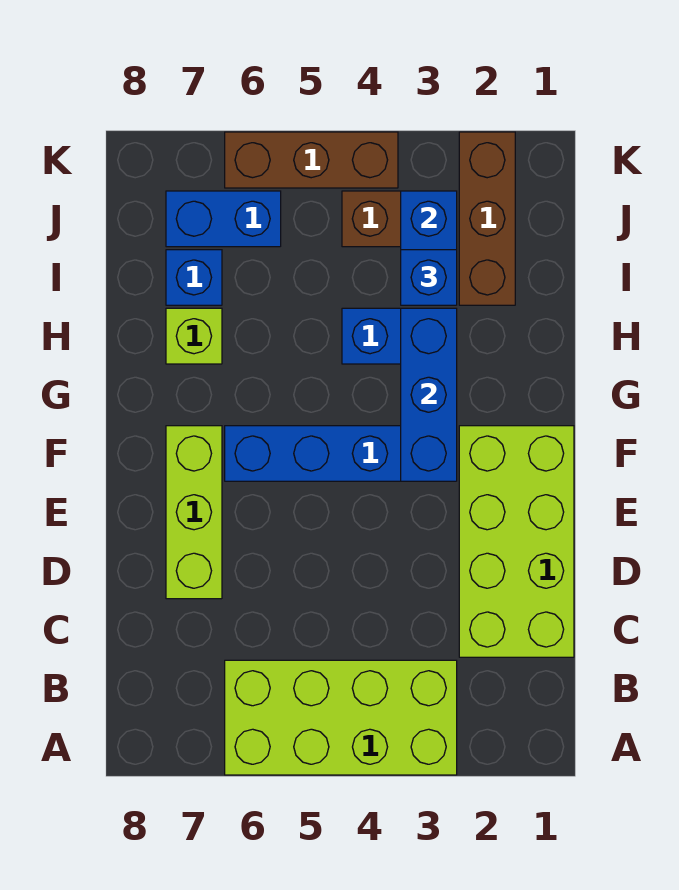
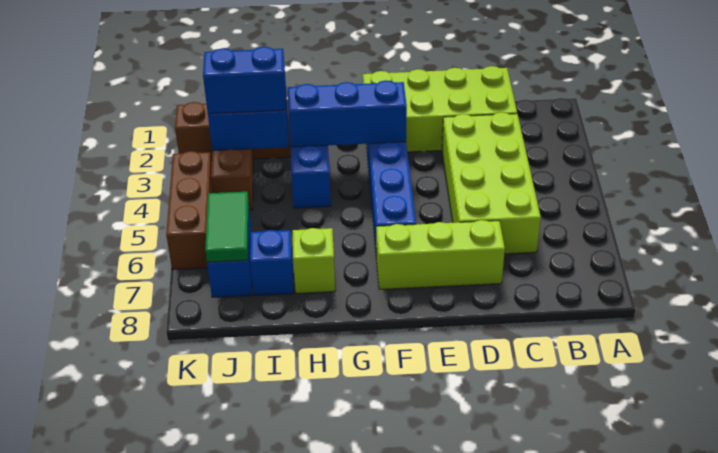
lime brick A3:B6 level 1 -> lime brick C3:D6 level 1
blue brick I3 level 3 -> blue brick I3:J3 level 3
none -> green tile J6:J7 level 2

